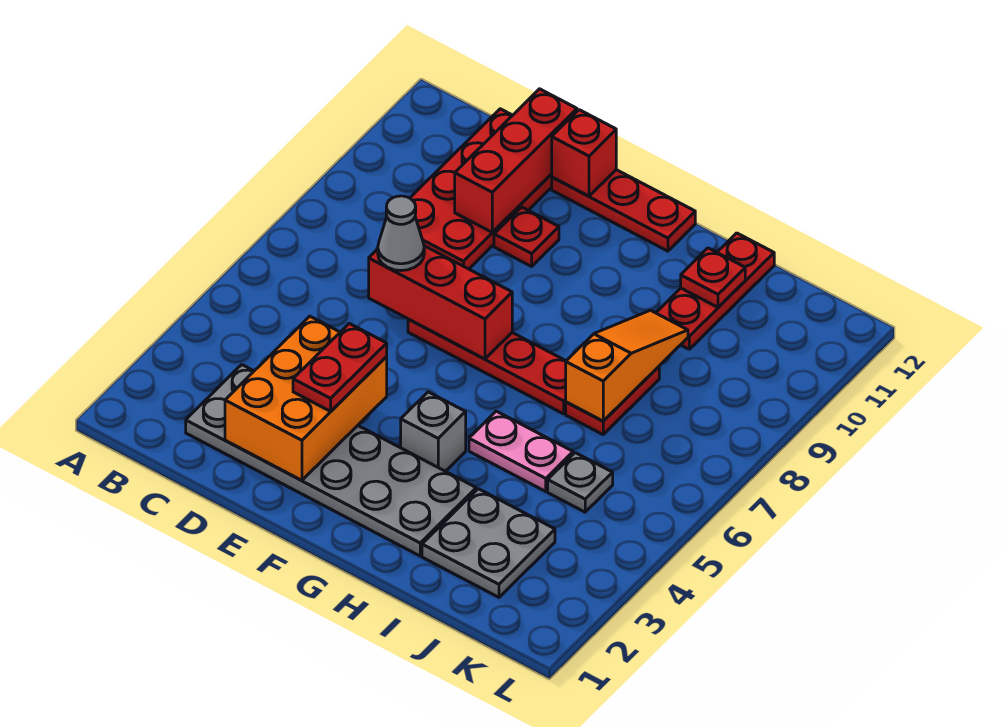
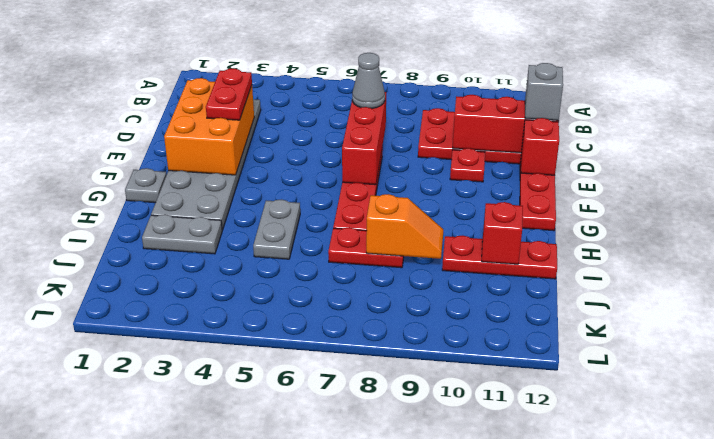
orange brick D2:E4 level 2 -> orange brick D2:F3 level 2
red plate E3:E4 level 3 -> red plate D3:E3 level 3
grey brick G4 level 1 -> grey brick D12 level 3
pink plate H5:I5 level 1 -> grey plate H5:I5 level 1
grey plate I2:J3 level 1 -> grey plate I2:I3 level 1
orange slope I7:I9 level 2 top 7 -> orange slope I8:I9 level 2 top 8
red plate I11 level 2 -> red brick I11 level 2
grey plate J5 level 1 -> grey plate G1 level 1

